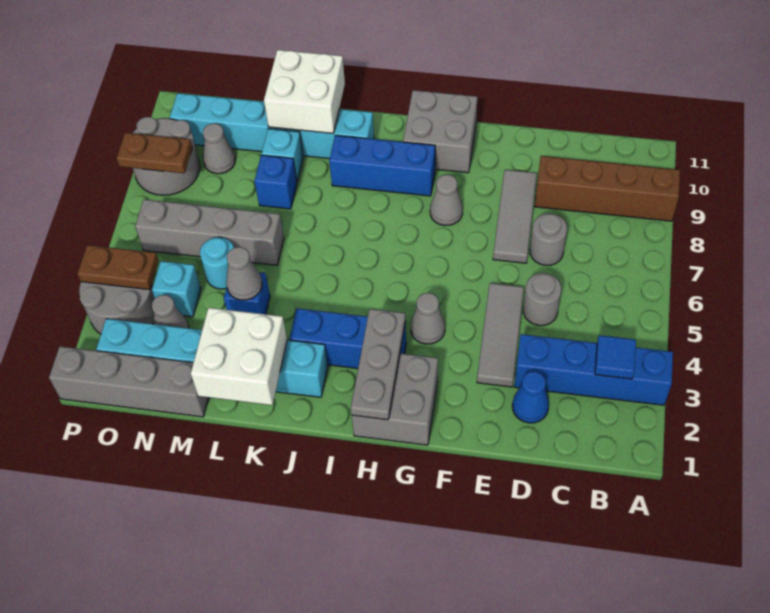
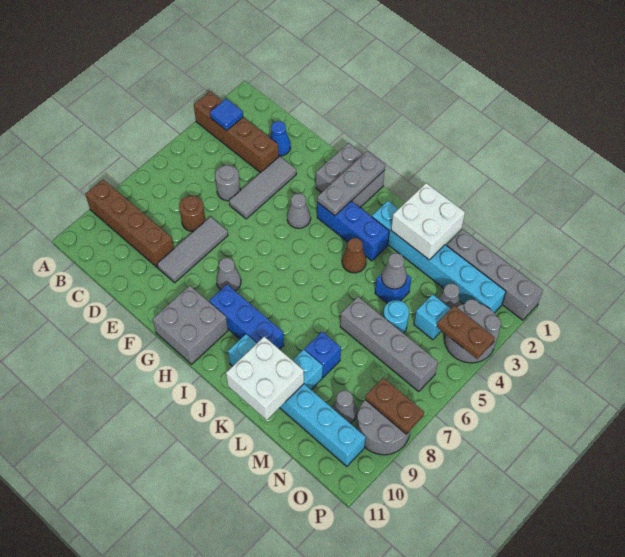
blue brick A3:D3 level 1 -> brown brick A3:D3 level 1
grey round brick D7 level 1 -> brown round brick D7 level 1
none -> brown cone J4 level 1

